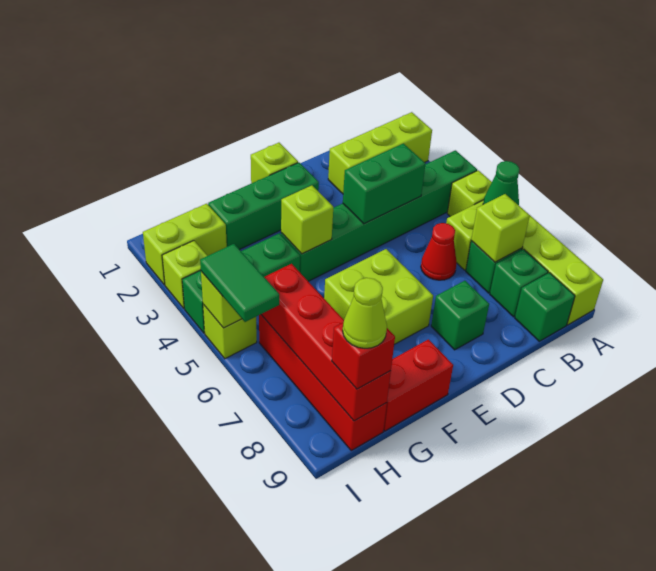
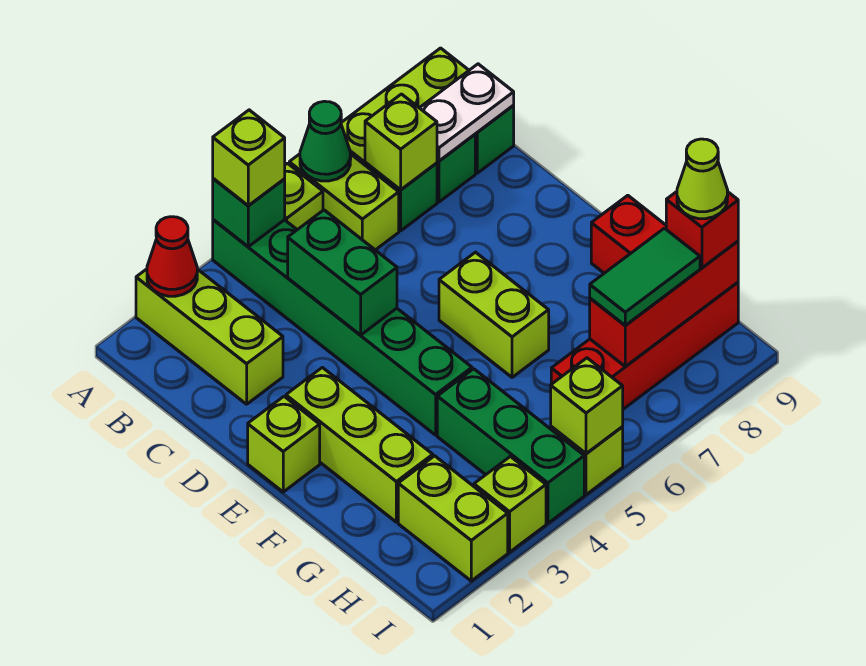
none -> white plate B8:B9 level 2
red cone C6 level 1 -> red cone A2 level 2
green brick D8 level 1 -> green brick A4 level 2
green brick E2:G2 level 1 -> lime brick E2:G2 level 1
lime brick E6:F7 level 1 -> lime brick E6:F6 level 1
lime brick F4 level 2 -> lime brick A4 level 3
red brick H6:H9 level 2 -> red brick H7:H9 level 2
green tile I5:I6 level 3 -> green tile H7:H8 level 3

